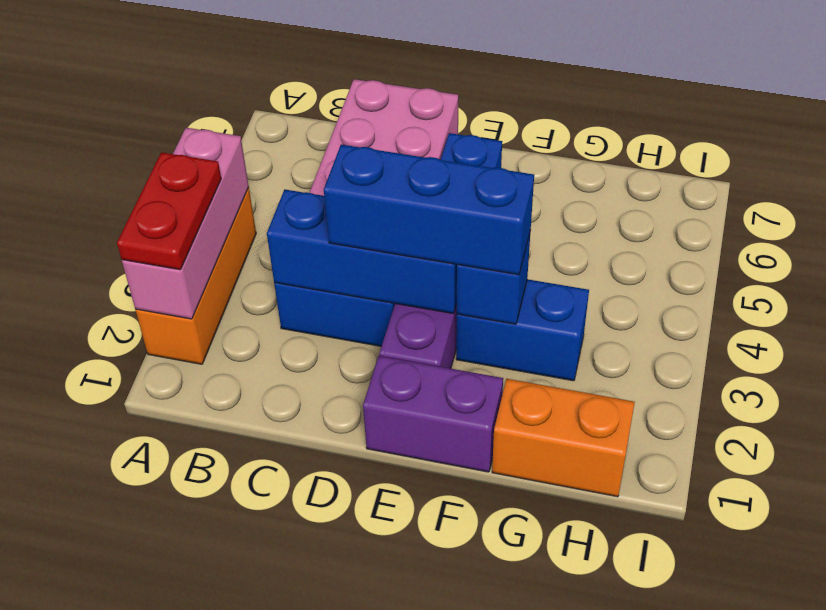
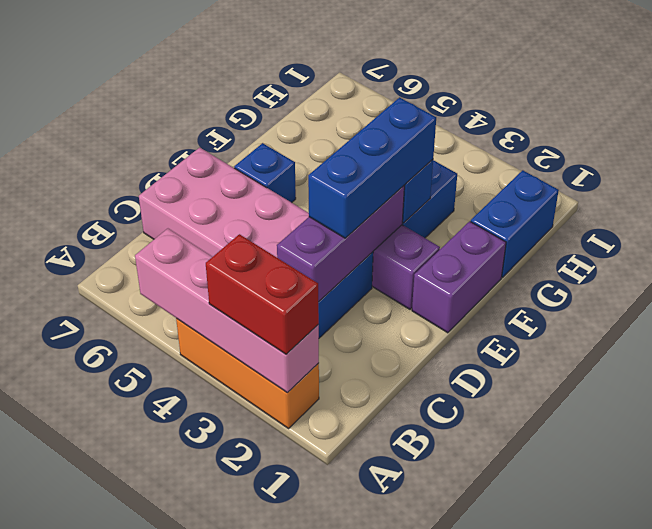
pink brick A2:A4 level 2 -> pink brick A2:A5 level 2
red plate A2:A3 level 3 -> red brick A2:A3 level 3
blue brick C3:E3 level 2 -> purple brick C3:E3 level 2
orange brick G1:H1 level 1 -> blue brick G1:H1 level 1

